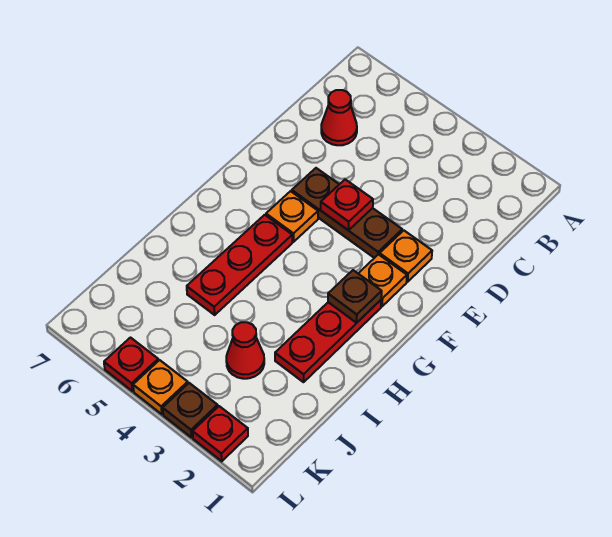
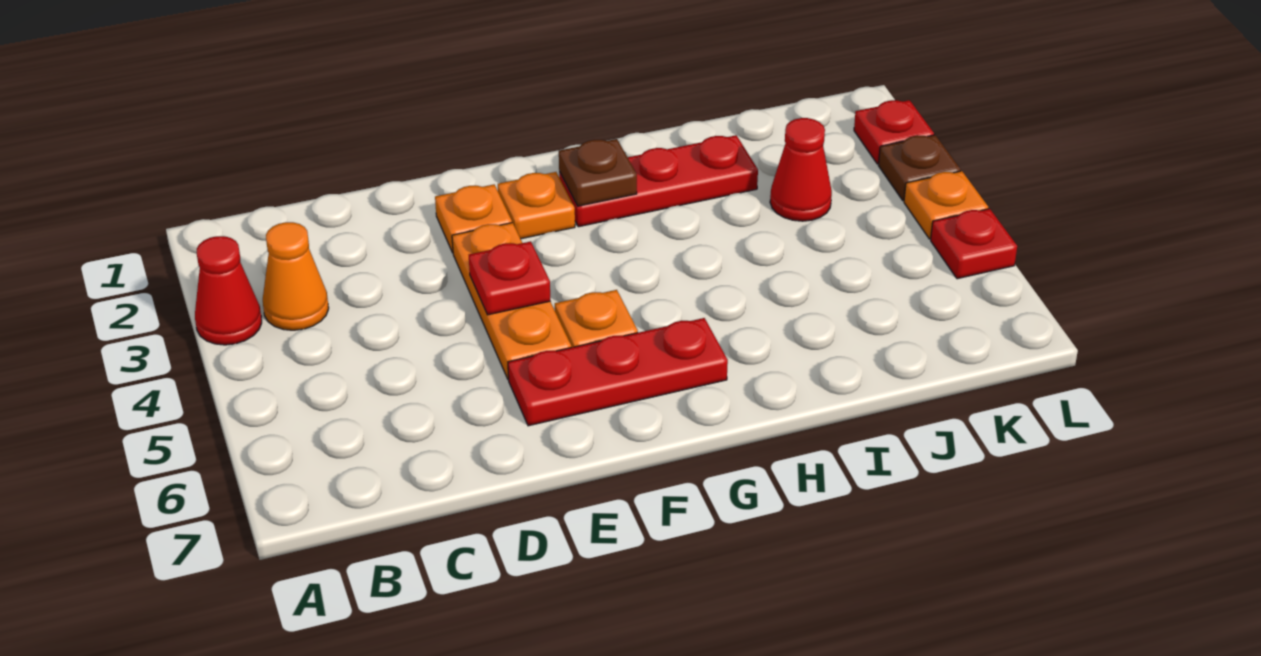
none -> orange cone B3 level 1
red cone C6 level 1 -> red cone A3 level 1
brown plate E3:E5 level 1 -> orange plate E3:E5 level 1
red plate G5:I5 level 1 -> red plate E6:G6 level 1

